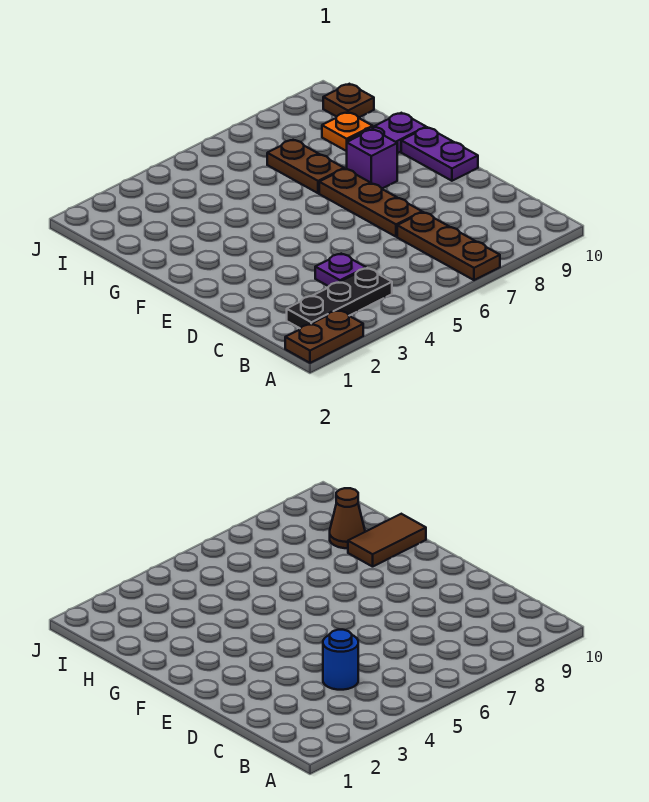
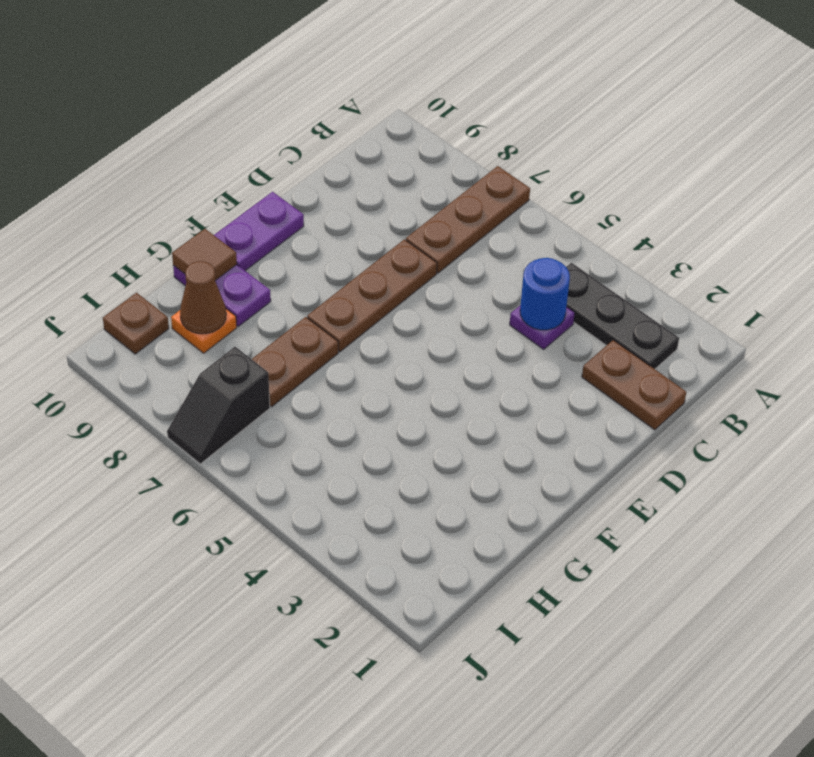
brown plate A1:A2 level 1 -> brown plate C1:C2 level 1
purple brick F8 level 1 -> none
brown tile G9:G10 level 2 -> brown tile G10 level 2
none -> black slope I7:J7 level 1 top I

